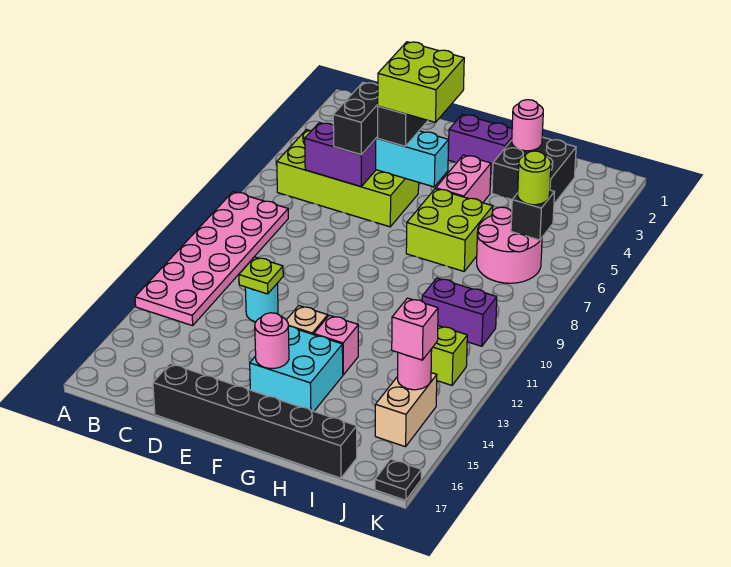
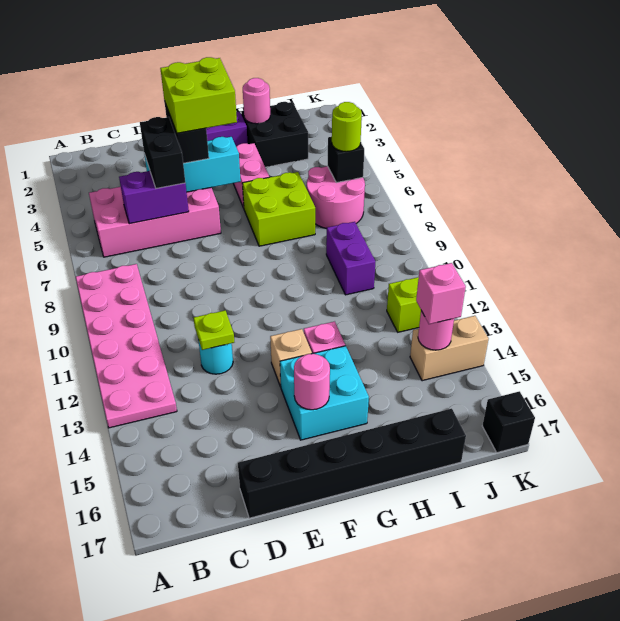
lime brick B5:E6 level 1 -> pink brick B5:E6 level 1
purple brick I10:J10 level 1 -> purple brick I9:I10 level 1
tan brick J14:J15 level 1 -> tan brick J14:K14 level 1
black plate K17 level 1 -> black brick K17 level 1

